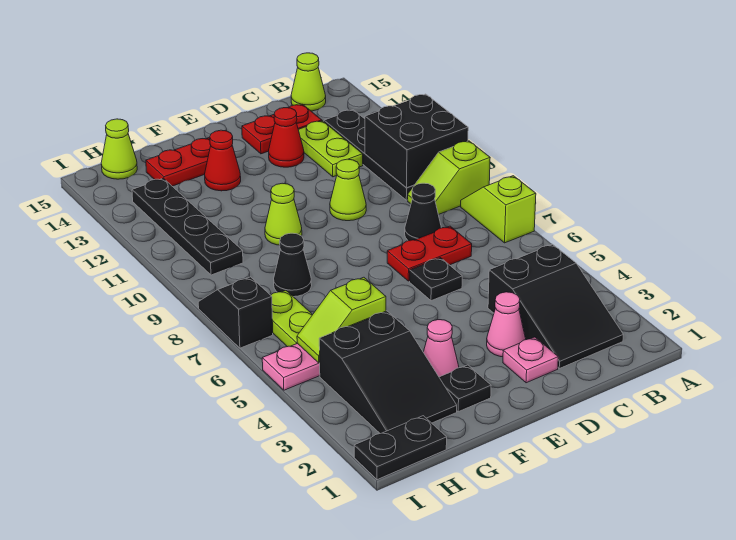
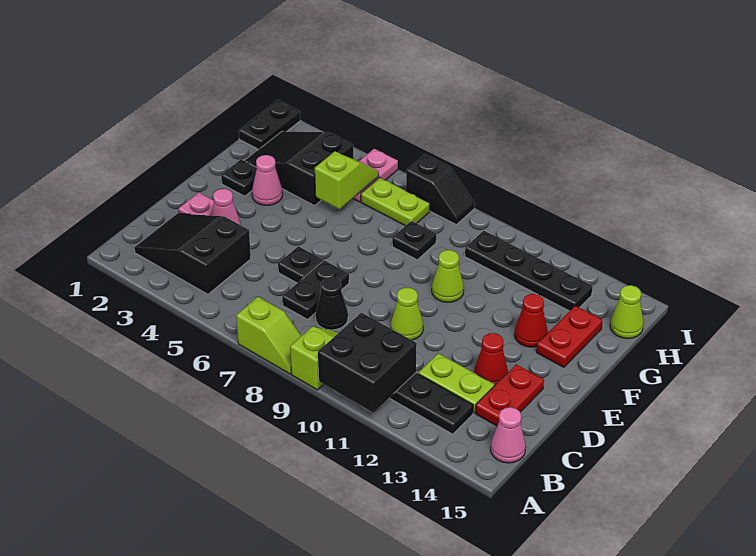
lime cone B15 level 1 -> pink cone B15 level 1
red plate C7:D7 level 1 -> black plate C7:D7 level 1
black cone G8 level 1 -> black plate G8 level 1

